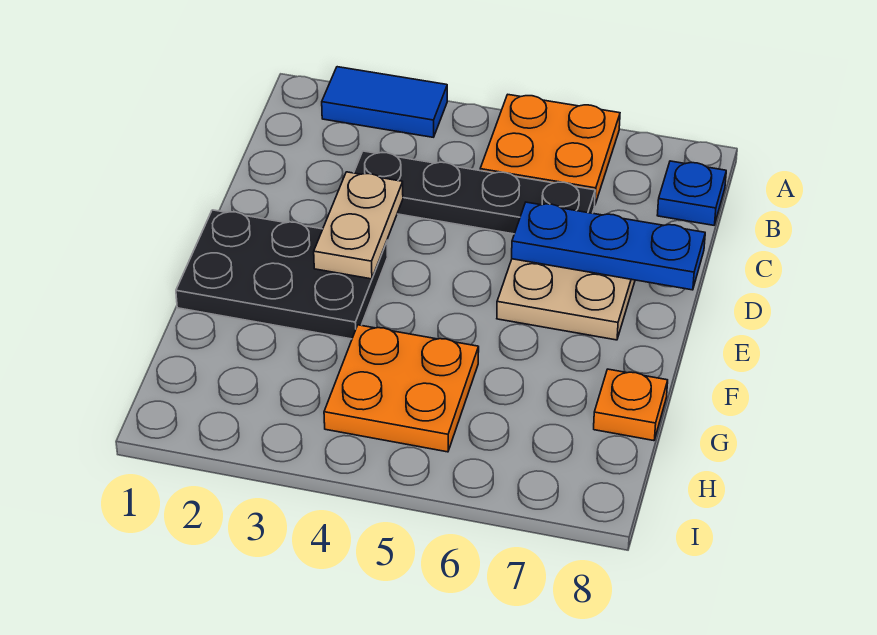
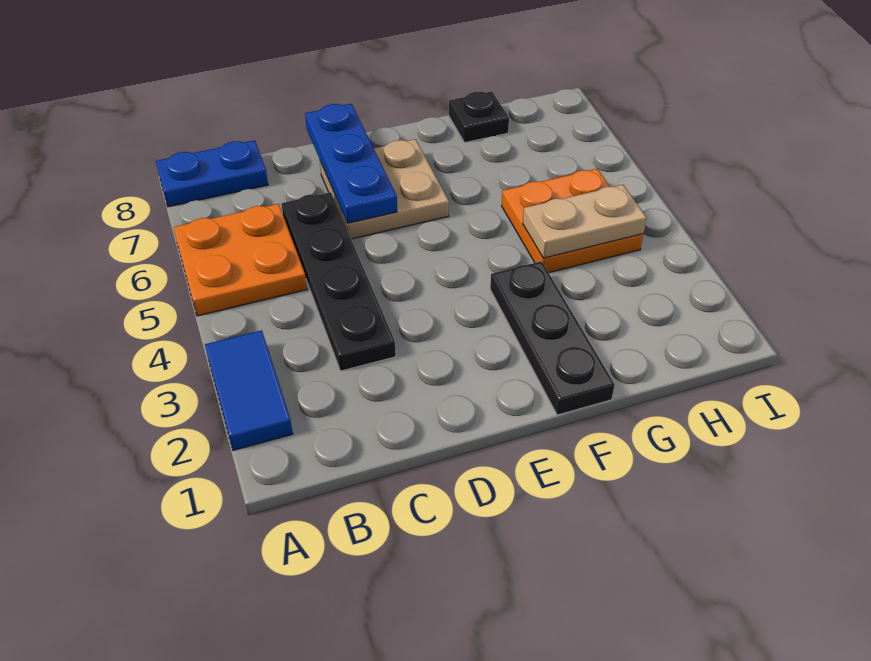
blue plate B8 level 1 -> blue plate A8:B8 level 1
tan plate D3:E3 level 2 -> tan plate G4:H4 level 2
black plate E1:F3 level 1 -> black plate F1:F3 level 1
orange plate G8 level 1 -> black plate G8 level 1

